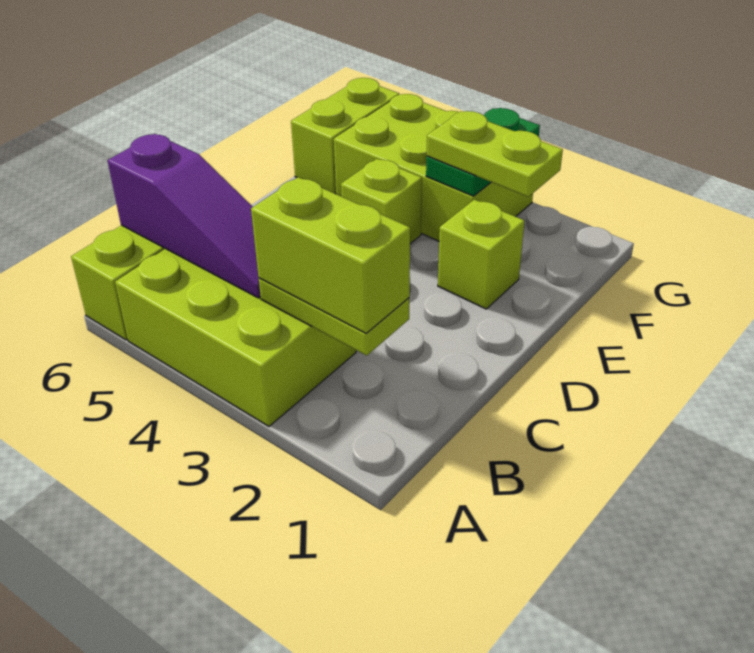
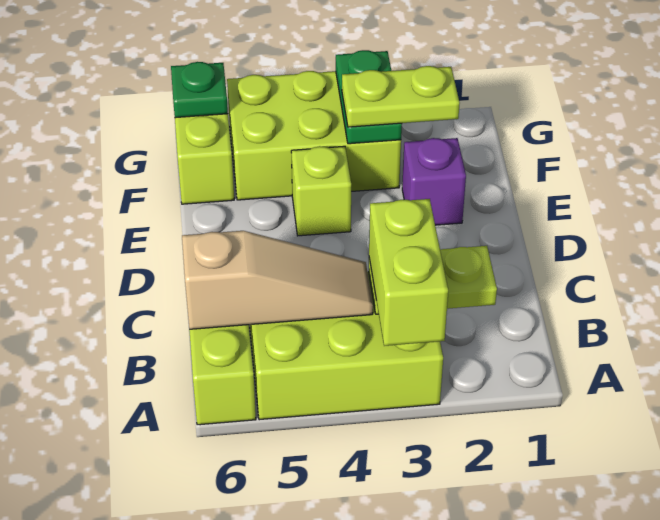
lime brick B2:B3 level 3 -> lime brick A3:B3 level 3
purple slope B4:B6 level 2 top 6 -> tan slope B4:B6 level 2 top 6
lime brick E2 level 1 -> purple brick E2 level 1
none -> green plate G6 level 2

